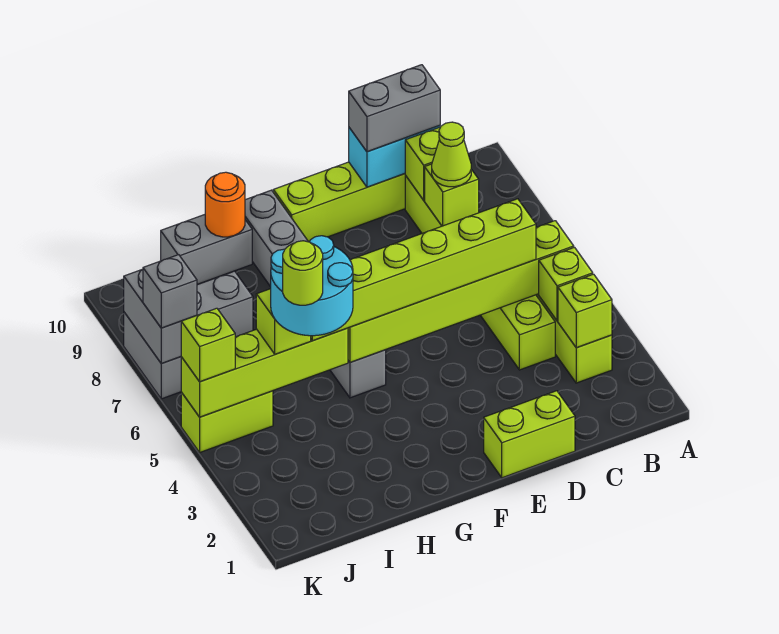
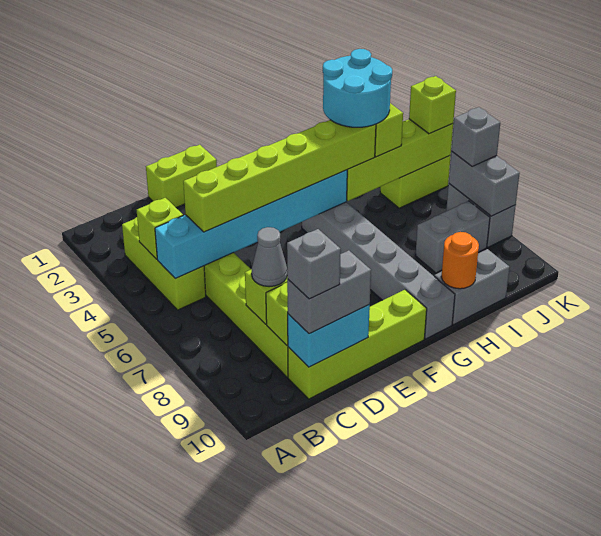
lime brick B3 level 2 -> none
lime brick B5:G5 level 2 -> cyan brick B5:G5 level 2
lime cone C8 level 3 -> grey cone C8 level 3
none -> grey brick C10 level 4
lime round brick I4 level 5 -> none

